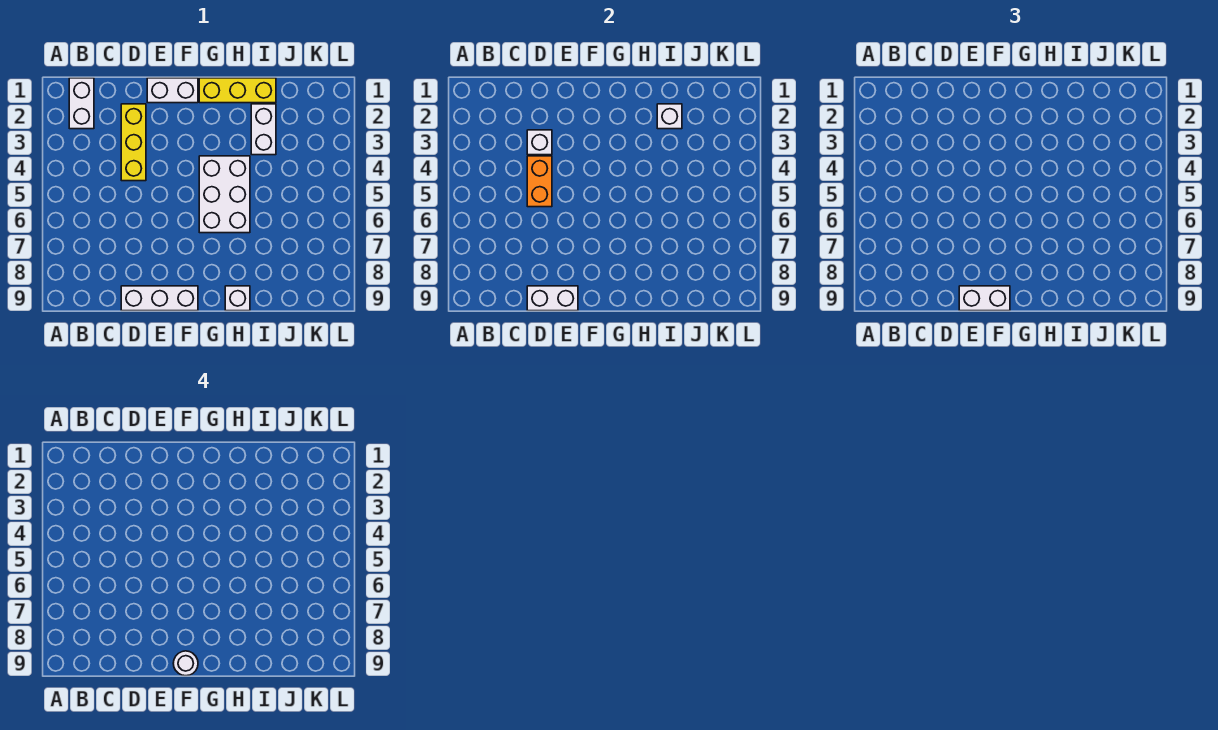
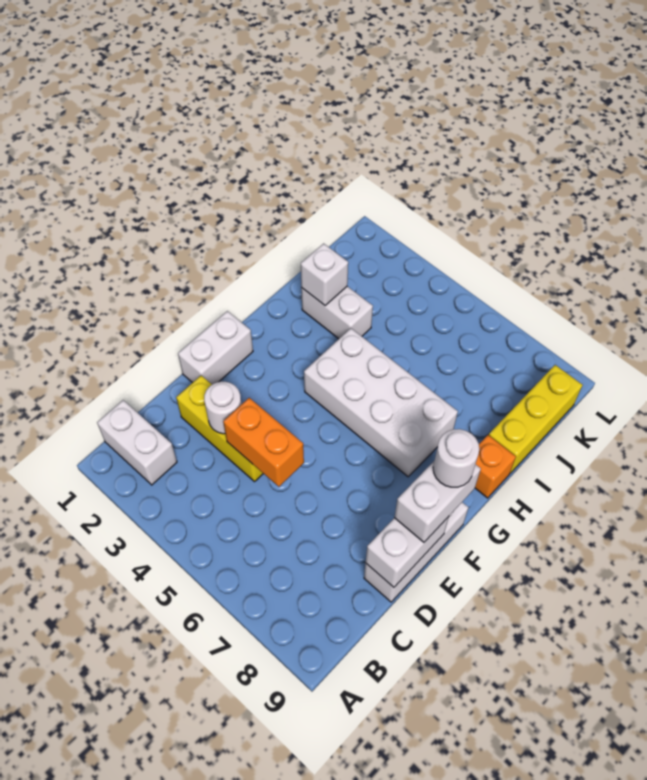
white brick D3 level 2 -> white round brick D3 level 2
yellow brick G1:I1 level 1 -> yellow brick I9:K9 level 1
white brick G4:H6 level 1 -> white brick G4:H7 level 1
white brick H9 level 1 -> orange brick H9 level 1

